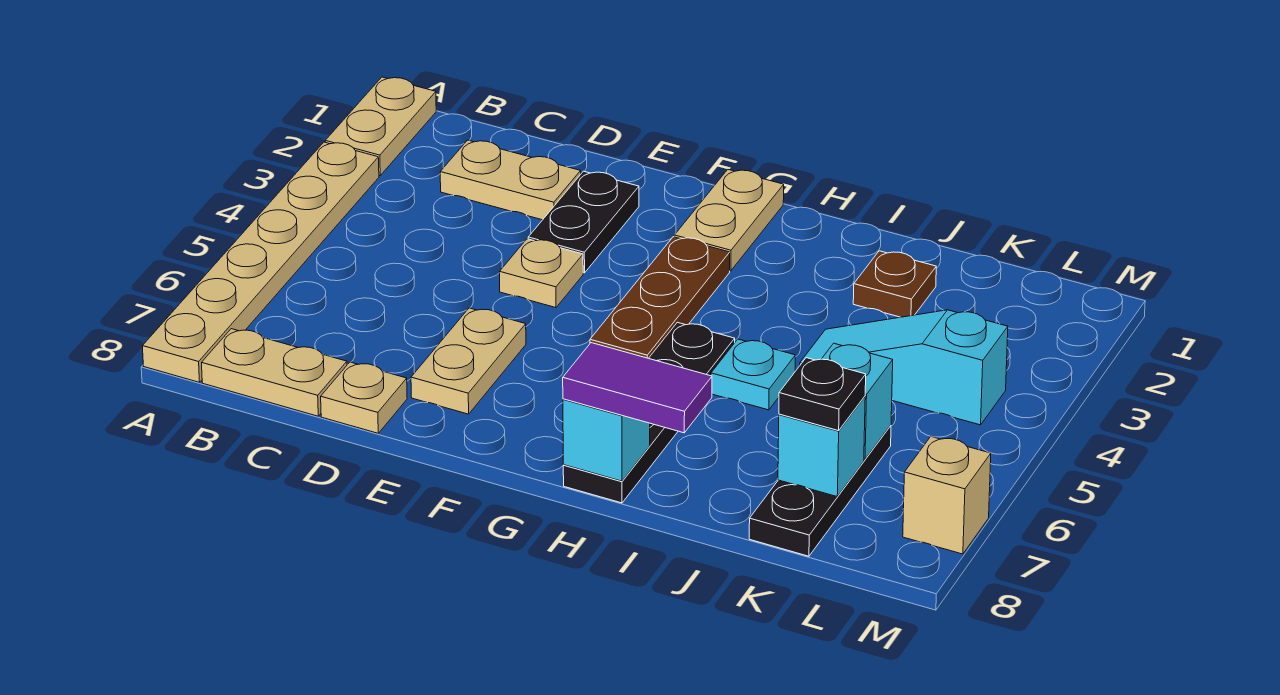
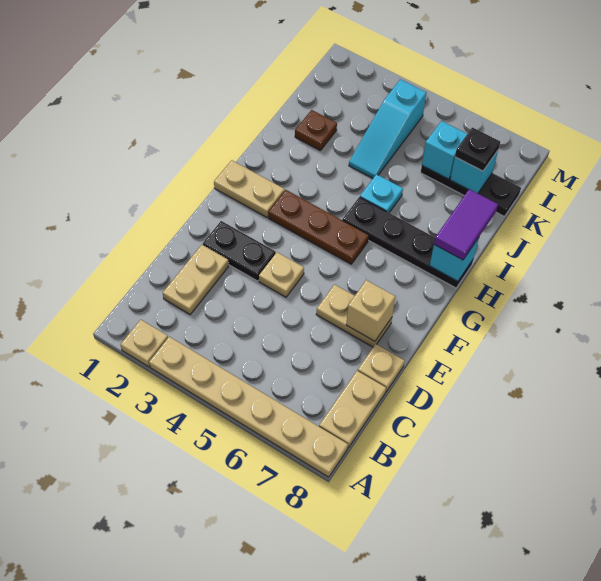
tan plate A1:A2 level 1 -> tan plate A2 level 1
tan brick M7 level 1 -> tan brick E7 level 2

